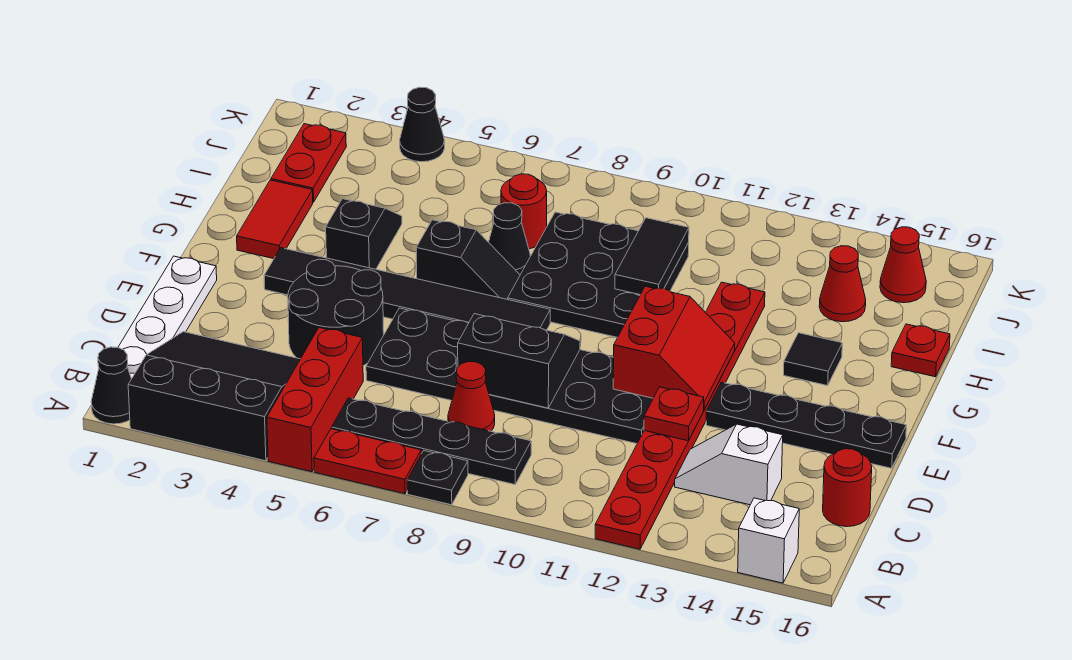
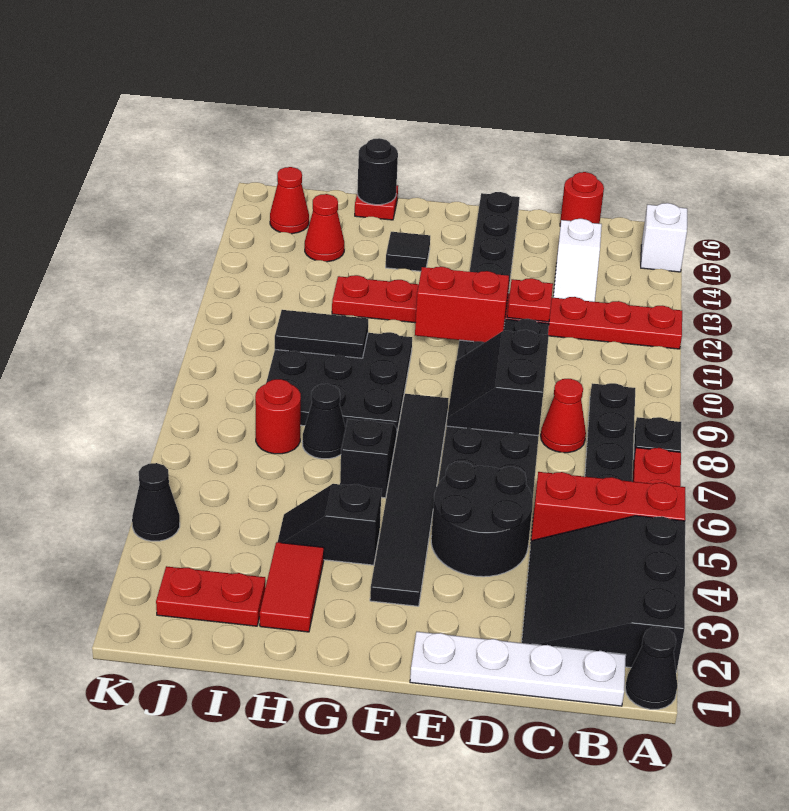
red tile G2:H2 level 1 -> red tile H2:H3 level 1
none -> black round brick H16 level 2

